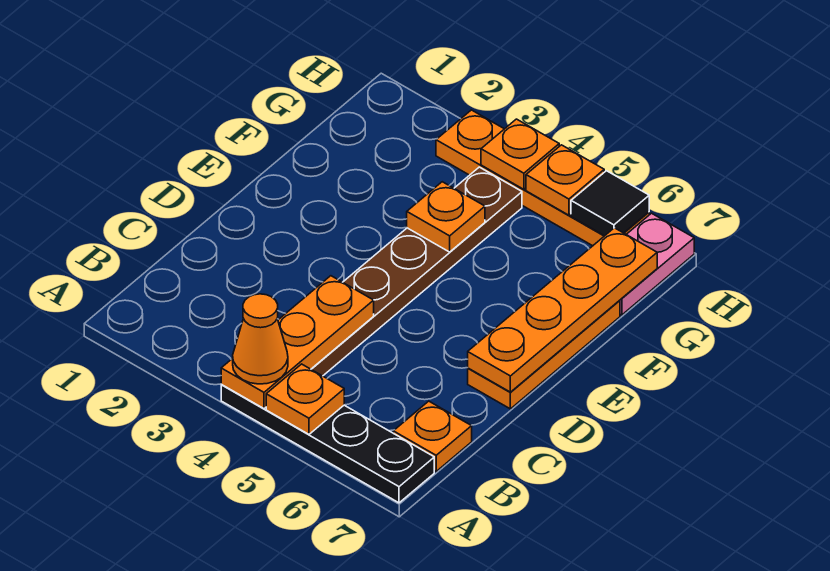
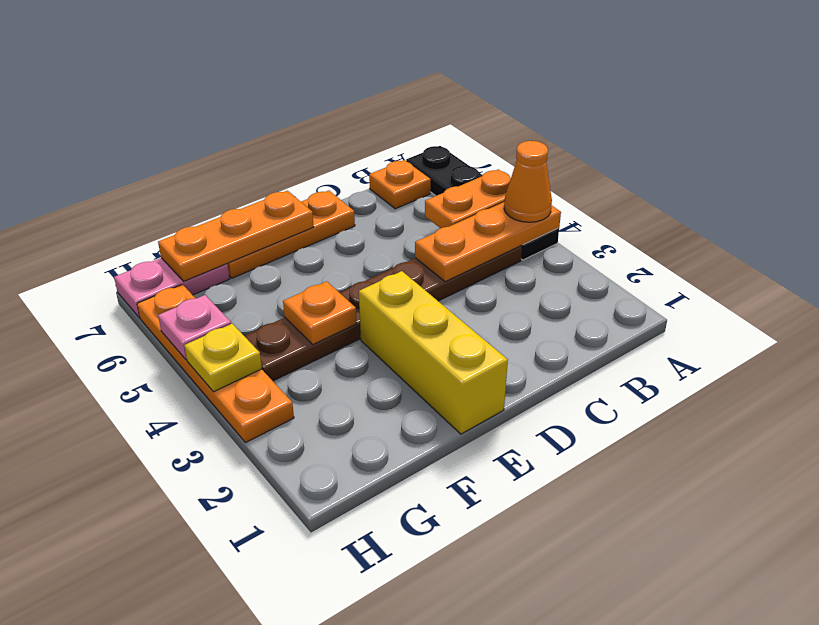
orange plate A5 level 2 -> orange plate A5:B5 level 2
orange plate D7:G7 level 2 -> orange plate E7:G7 level 2
none -> yellow brick E1:E3 level 1
orange plate H4 level 2 -> yellow plate H4 level 2
orange plate H5 level 2 -> pink plate H5 level 2
black tile H6 level 2 -> none

